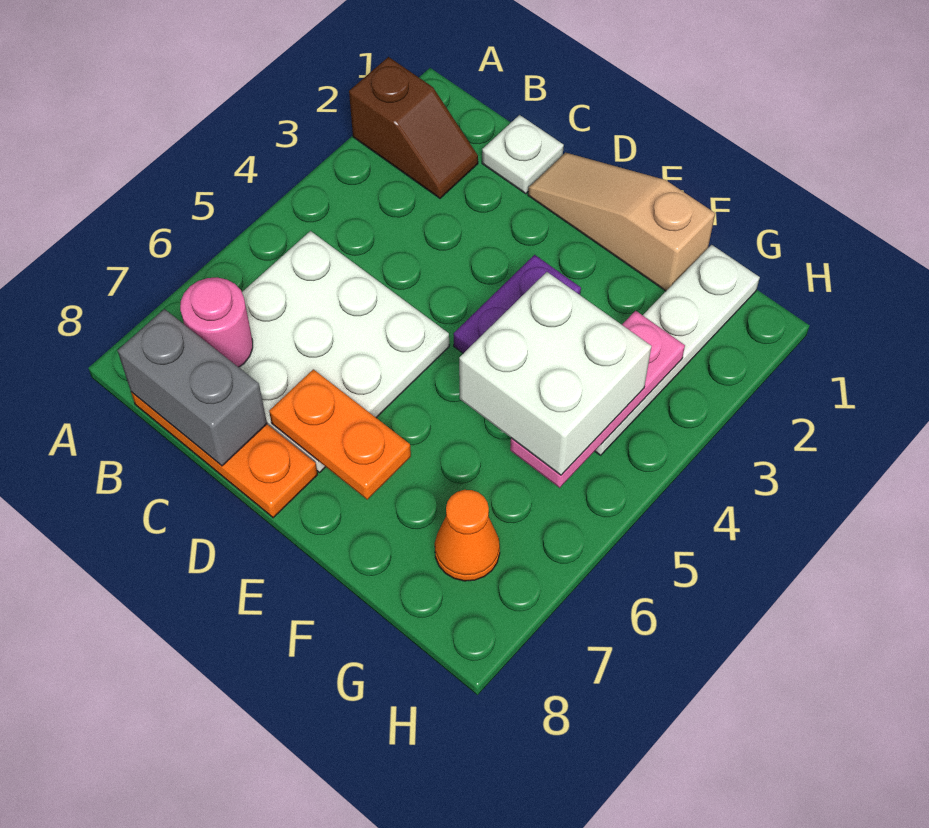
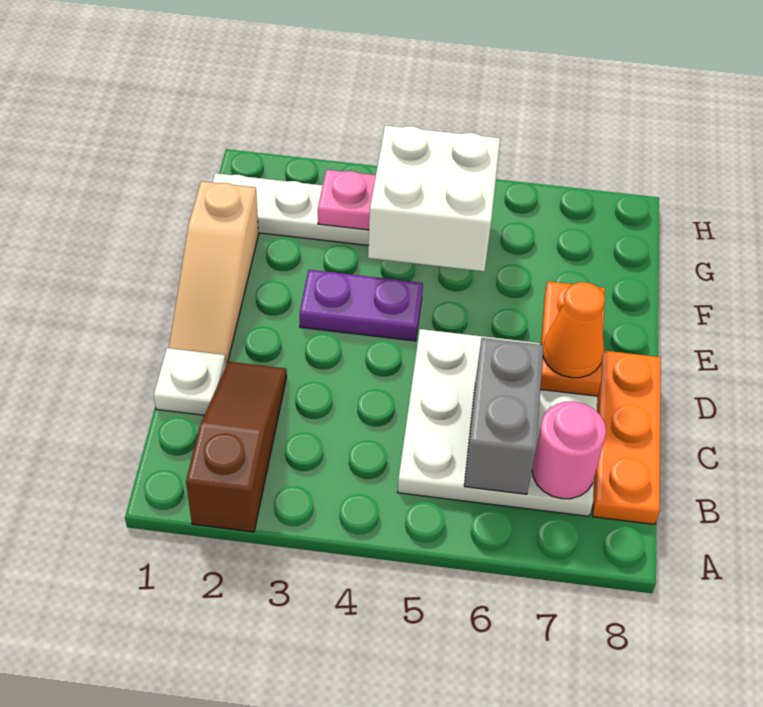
brown slope A2:B2 level 1 top A -> brown slope A2:C2 level 1 top A
grey brick B8:C8 level 2 -> grey brick B6:C6 level 2
orange cone G7 level 1 -> orange cone D7 level 3

